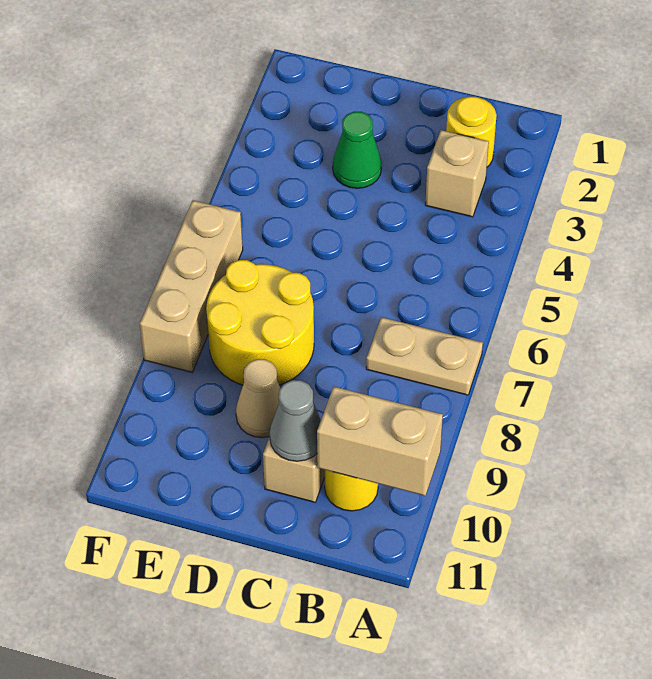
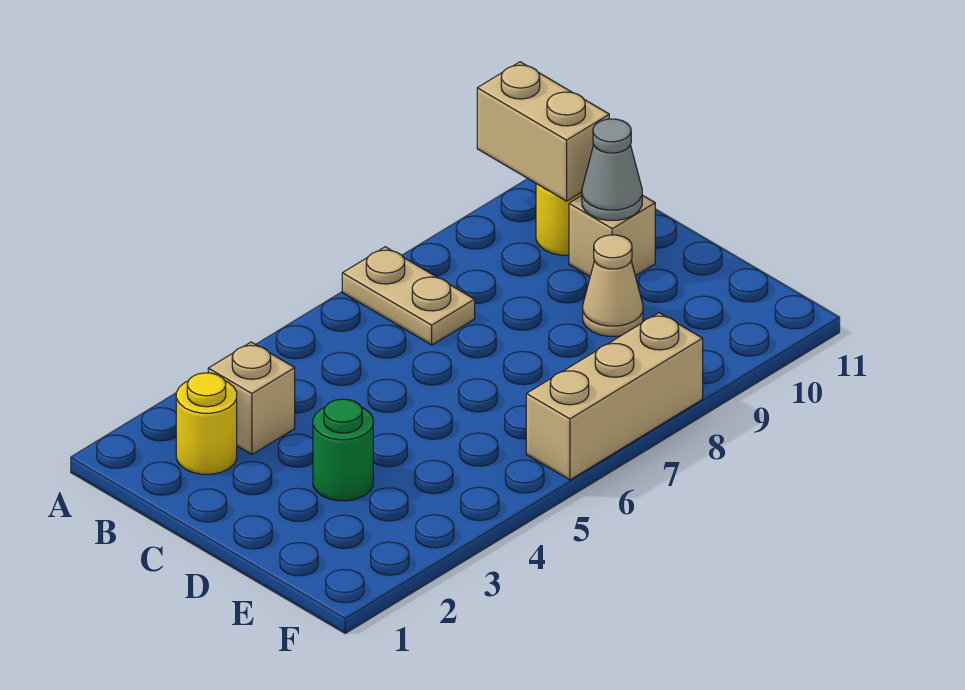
green cone D3 level 1 -> green round brick D3 level 1
yellow round brick D7:E8 level 1 -> none

